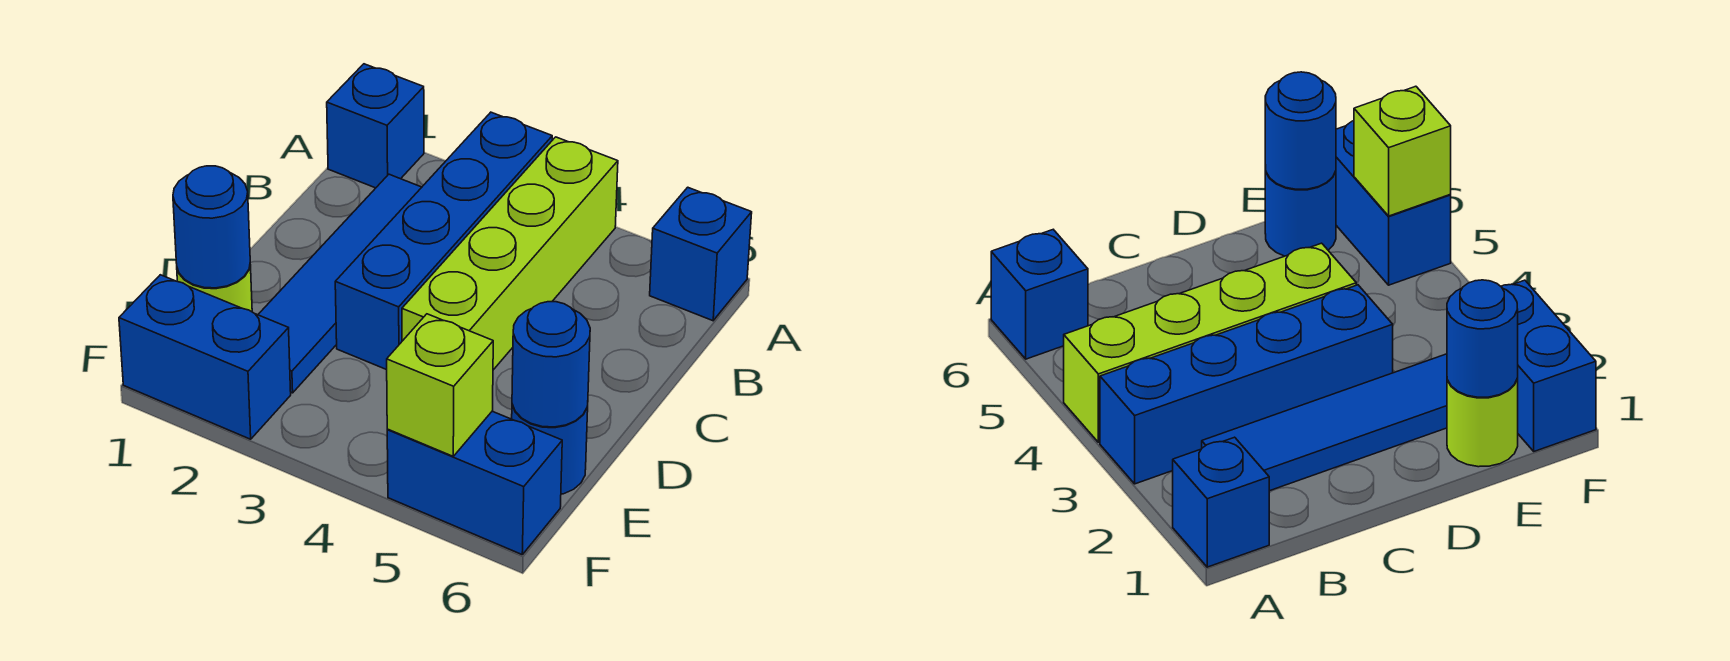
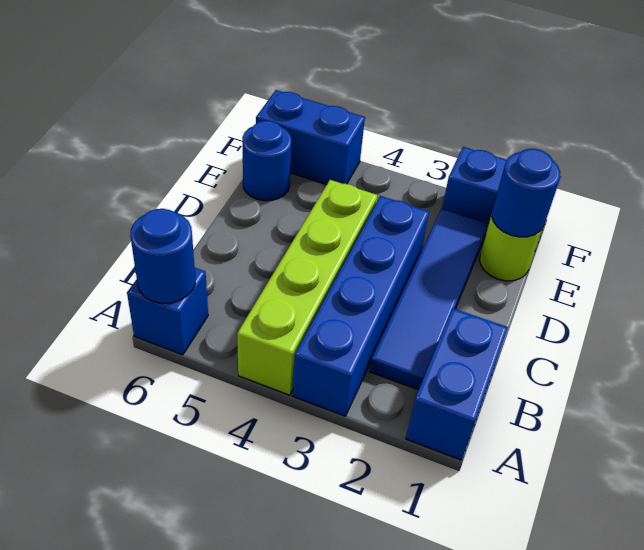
blue brick A1 level 1 -> blue brick A1:B1 level 1
blue round brick E6 level 2 -> blue round brick A6 level 2
lime brick F5 level 2 -> none

